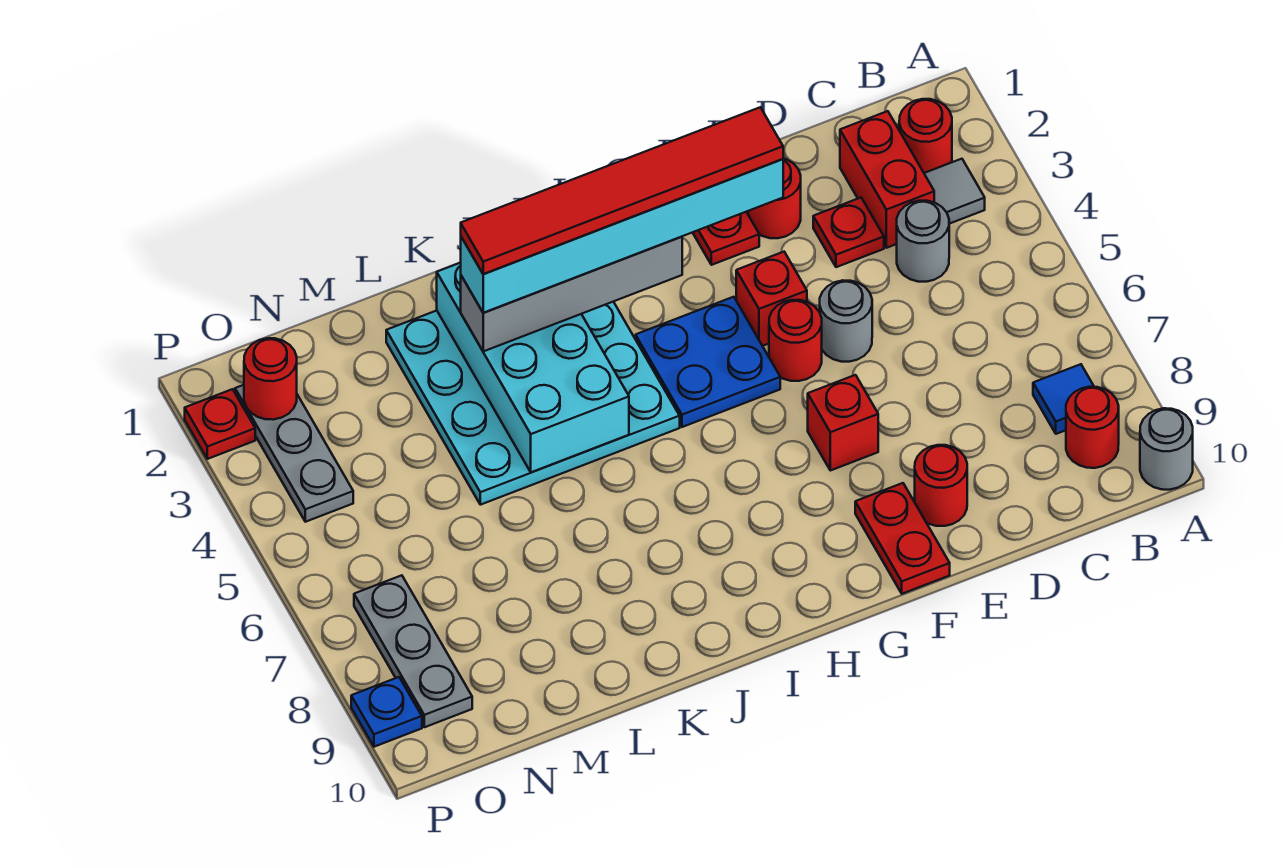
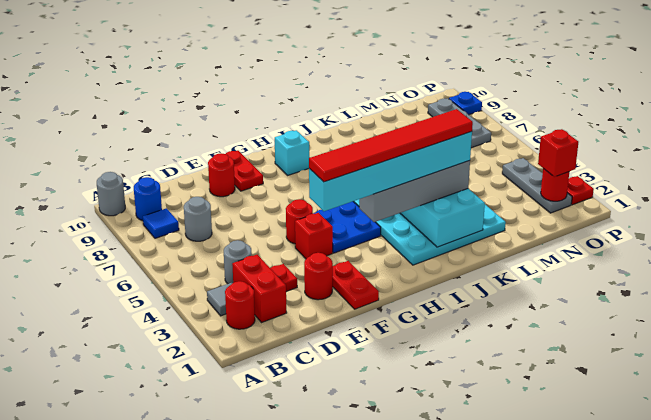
red round brick B9 level 1 -> blue round brick B9 level 1
grey round brick E5 level 1 -> grey round brick C7 level 1
red brick F7 level 1 -> red brick O2 level 3
none -> cyan brick H9 level 1

